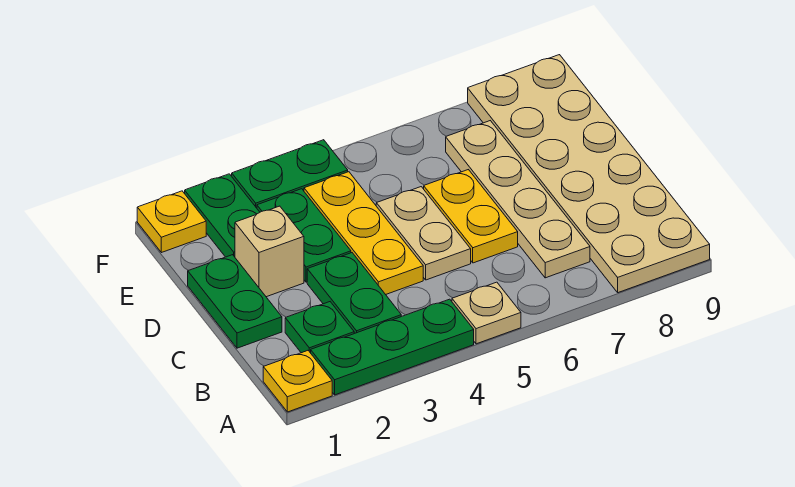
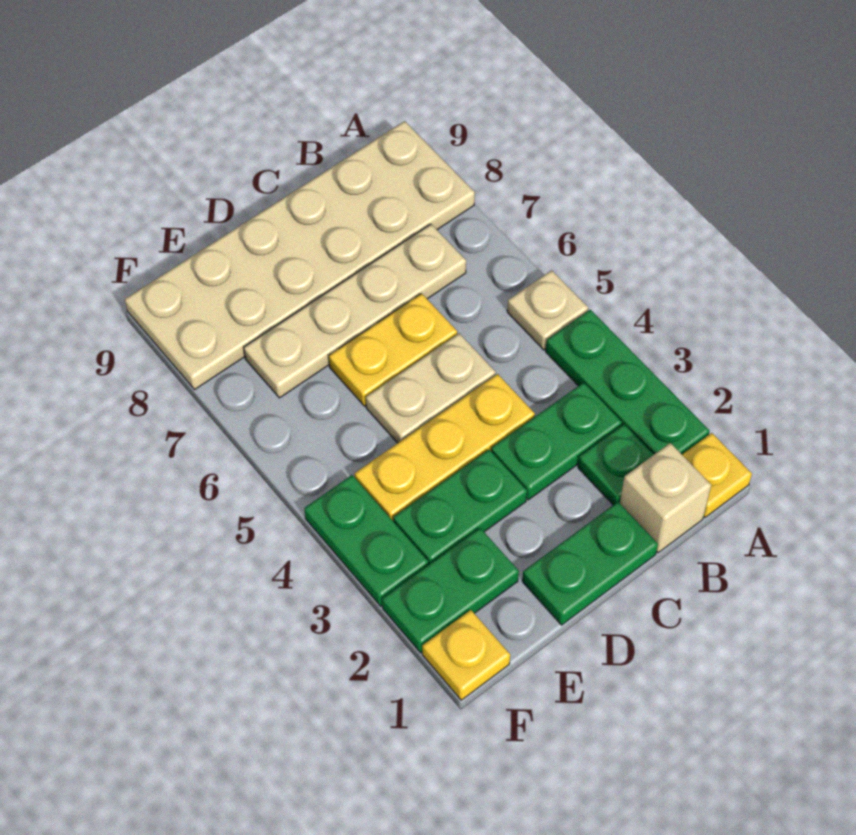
tan brick D2 level 1 -> tan brick B1 level 1

